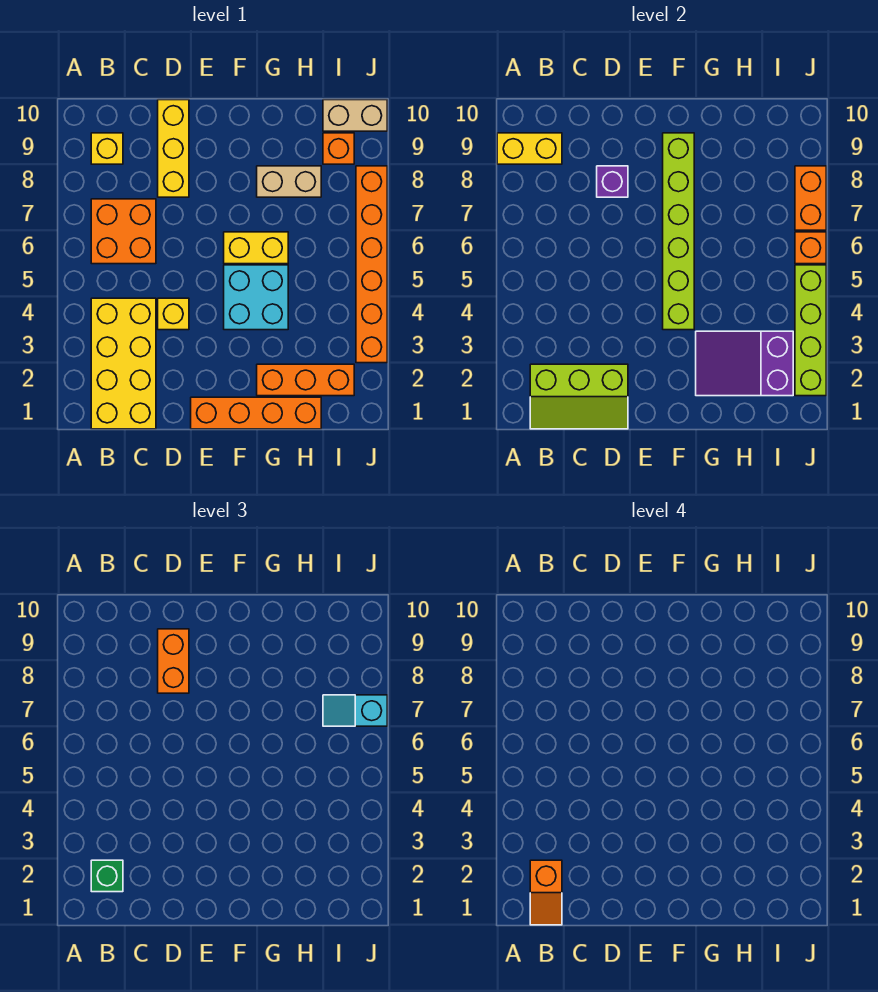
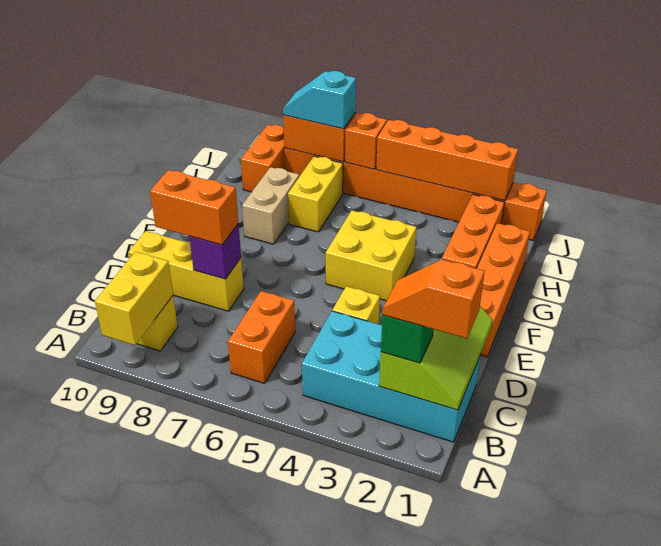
yellow brick B1:C4 level 1 -> cyan brick B1:C4 level 1
orange slope B1:B2 level 4 top 2 -> orange slope B1:B2 level 4 top 1
orange brick B6:C7 level 1 -> orange brick B6:C6 level 1
cyan brick F4:G5 level 1 -> yellow brick F4:G5 level 1
lime brick F4:F9 level 2 -> none
yellow brick F6:G6 level 1 -> yellow brick H7:I7 level 1
purple slope G2:I3 level 2 top I -> none
cyan slope I7:J7 level 3 top J -> cyan slope J7:J8 level 3 top 7
orange brick I9 level 1 -> orange brick I9:J9 level 1
tan brick I10:J10 level 1 -> none
lime brick J2:J5 level 2 -> orange brick J2:J5 level 2
orange brick J3:J8 level 1 -> orange brick J1:J8 level 1

